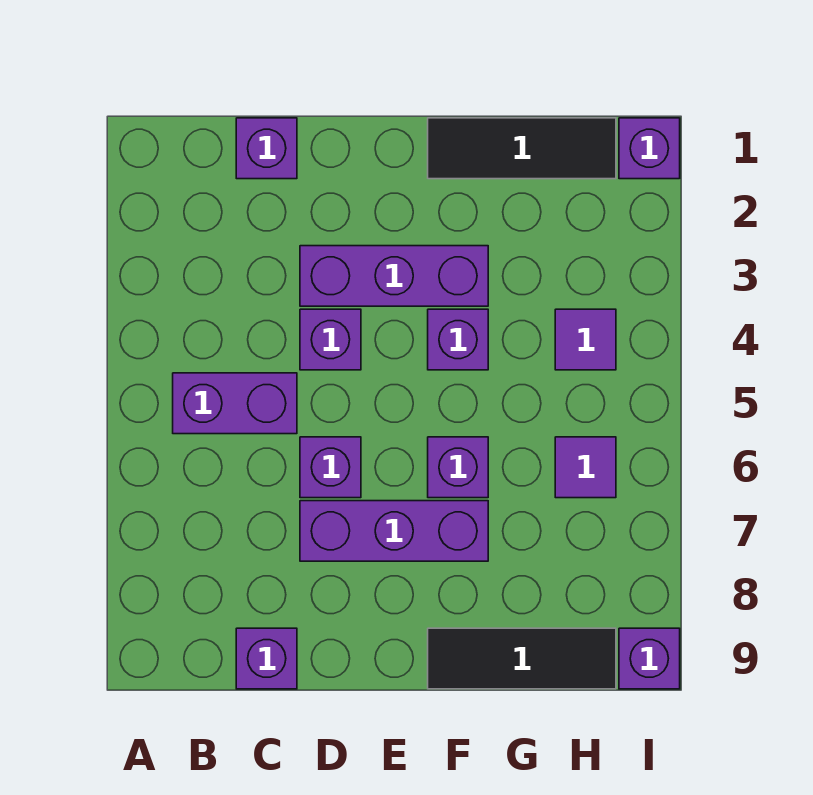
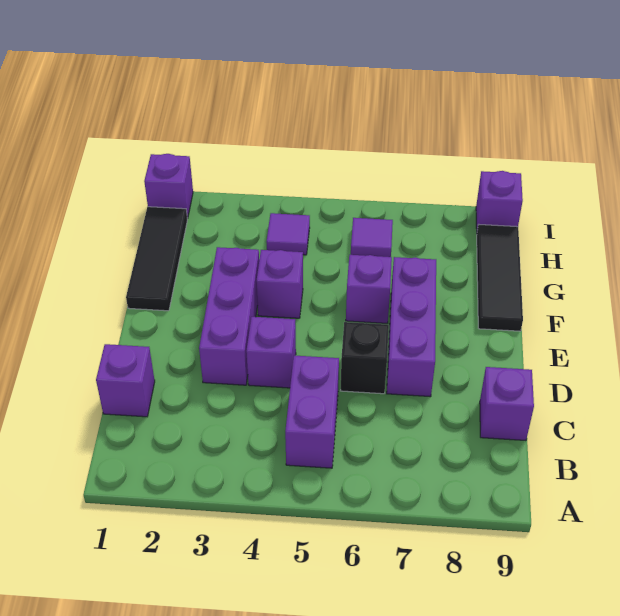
purple brick D6 level 1 -> black brick D6 level 1

